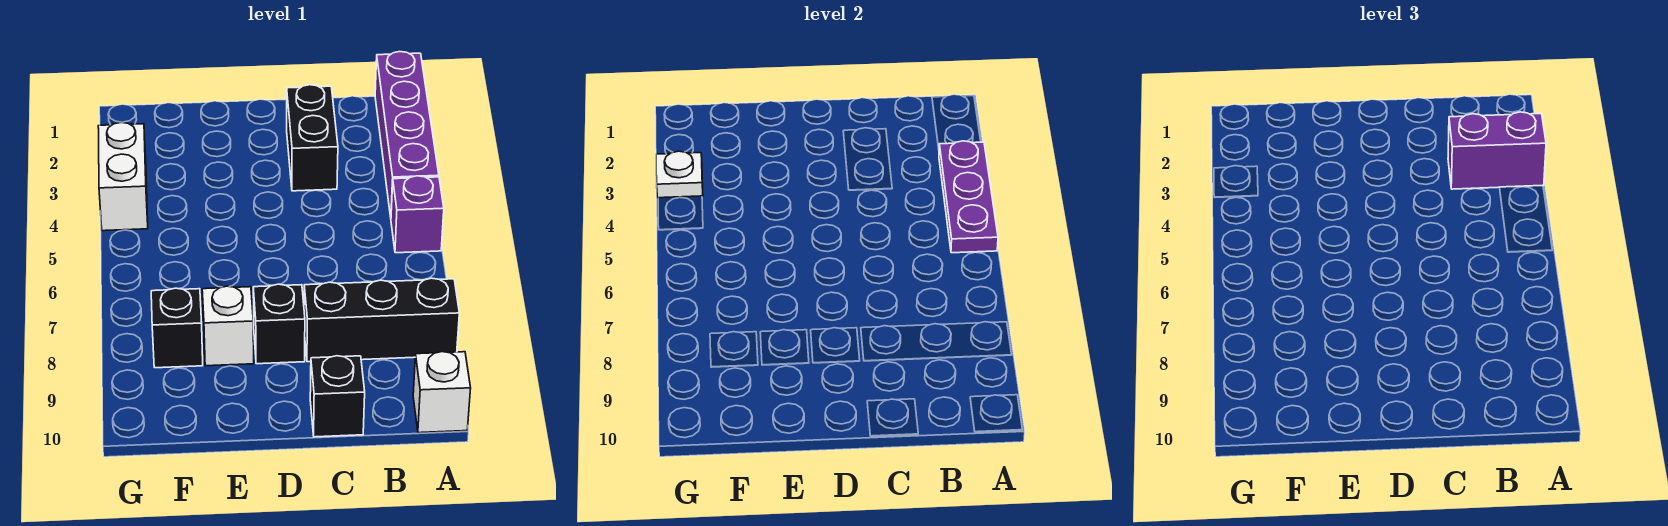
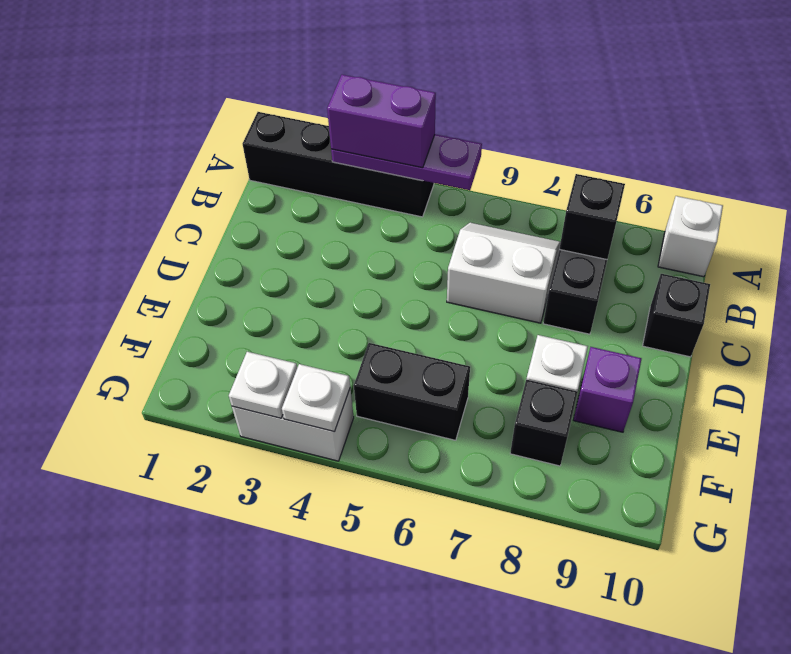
purple brick A1:A4 level 1 -> black brick A1:A4 level 1
purple brick A3:B3 level 3 -> purple brick A3:A4 level 3
purple brick A5 level 1 -> purple brick E9 level 1
none -> white slope B6:C7 level 1 top C
black brick C2:C3 level 1 -> black brick F5:F6 level 1
black brick D8 level 1 -> black brick B8 level 2
none -> white plate G4 level 2

